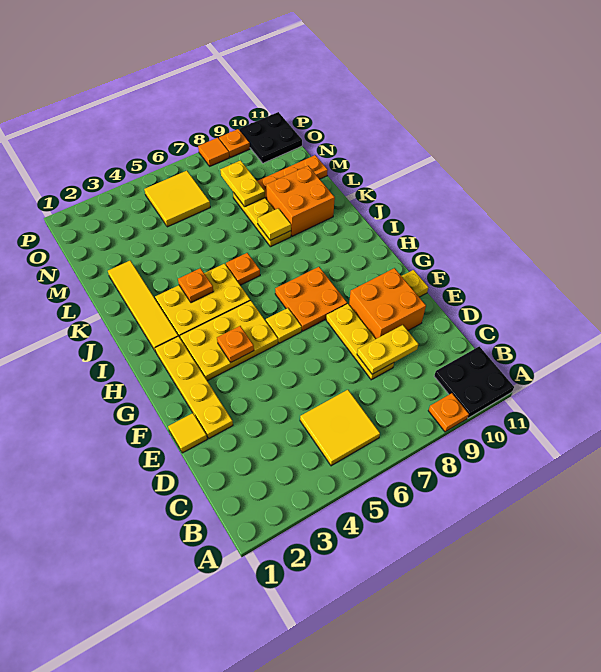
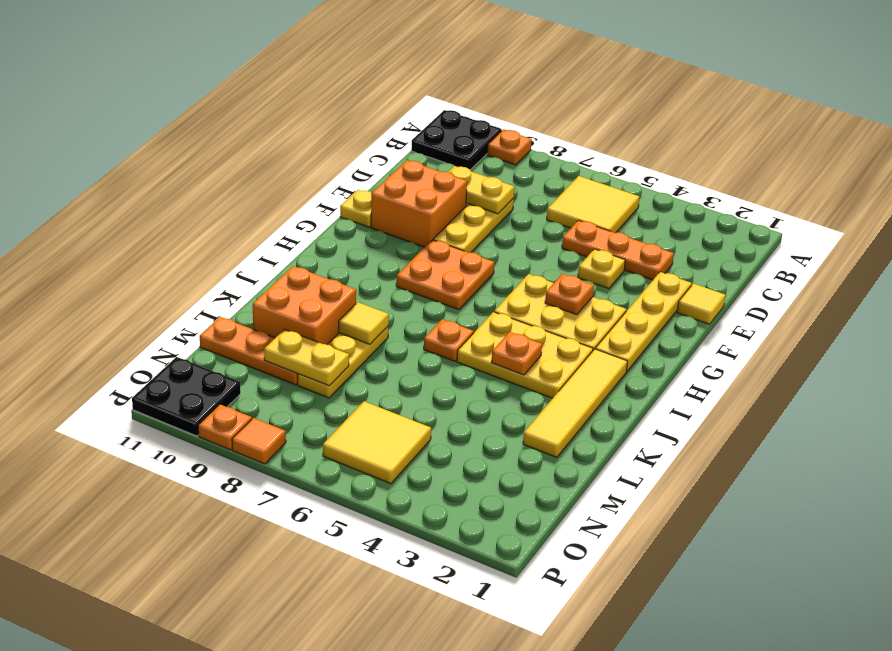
none -> orange plate D3:D5 level 1
yellow plate G6 level 1 -> yellow plate E4 level 1
yellow plate M8:N8 level 2 -> yellow plate M8:M9 level 2

